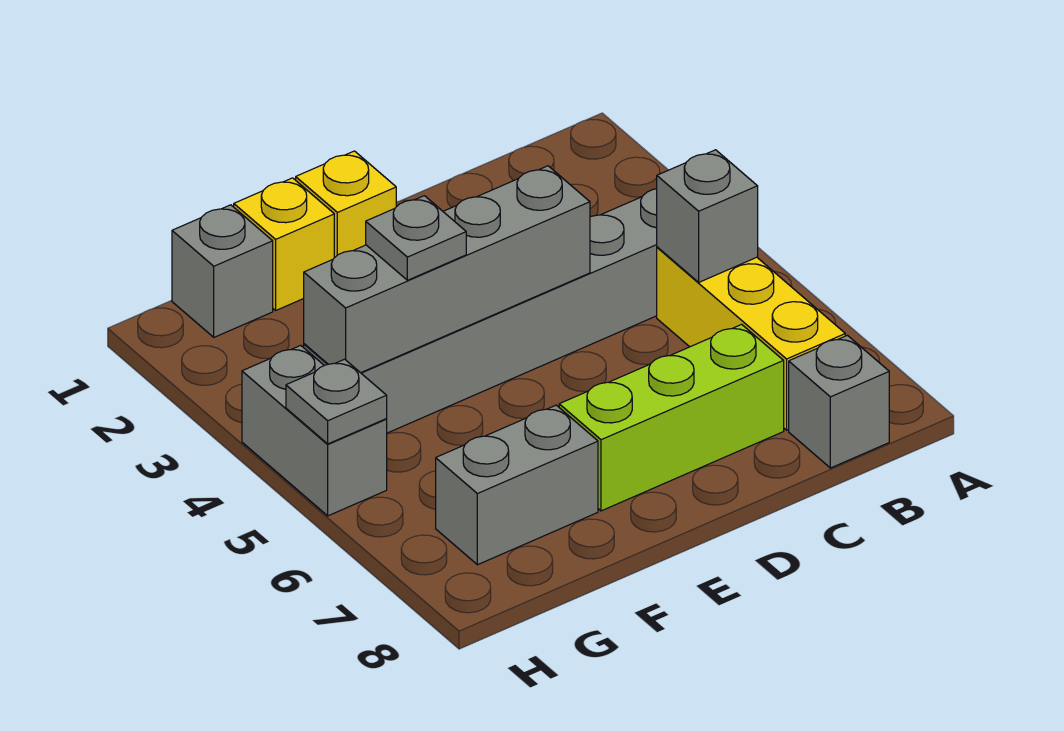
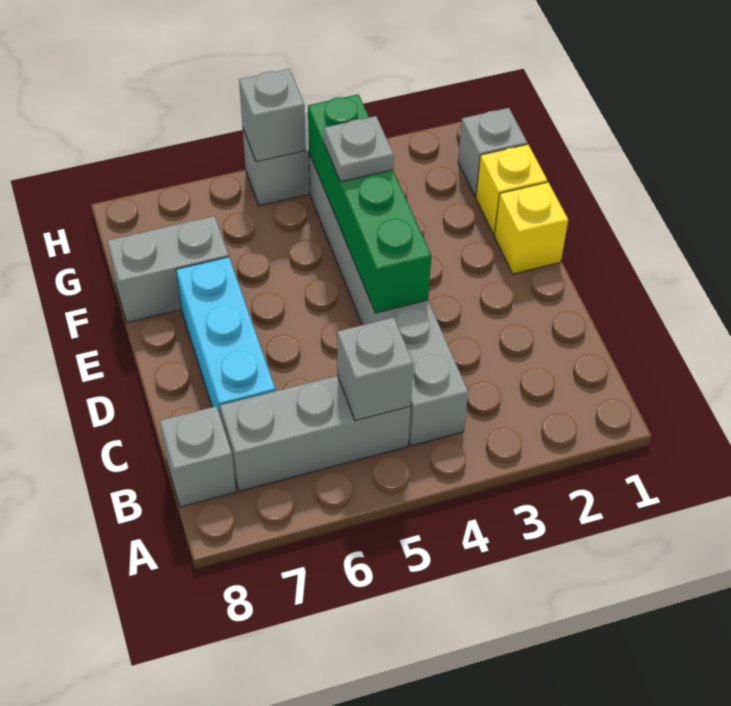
yellow brick B5:B7 level 1 -> grey brick B5:B7 level 1
lime brick C7:E7 level 1 -> cyan brick C7:E7 level 1
grey brick D4:G4 level 2 -> green brick D4:G4 level 2
grey brick F7:G7 level 1 -> grey brick F7:F8 level 1
grey plate H5 level 2 -> grey brick H5 level 2

